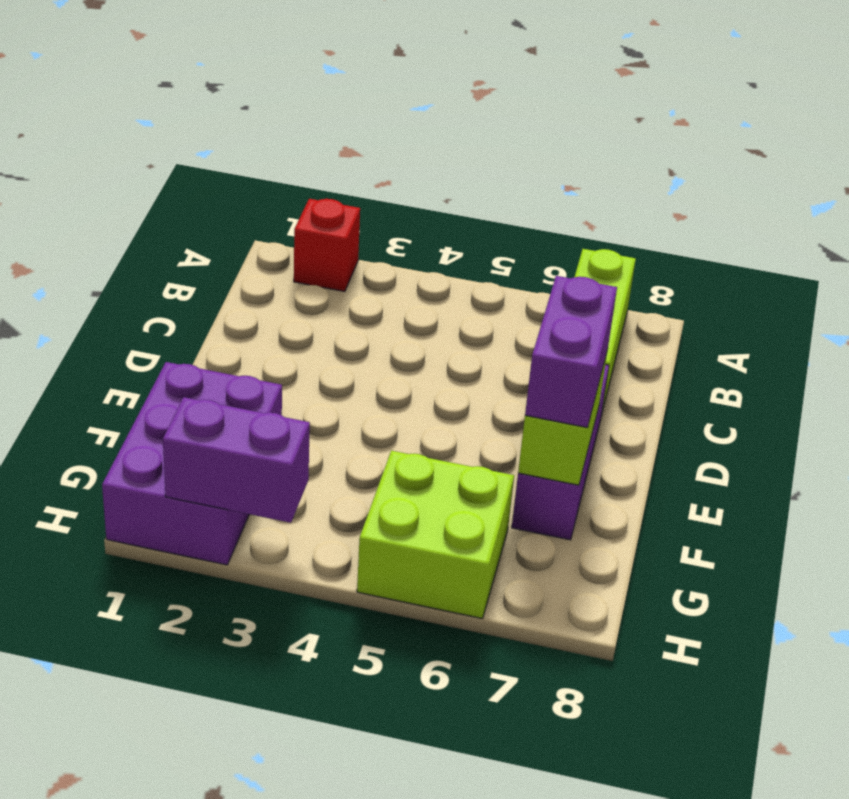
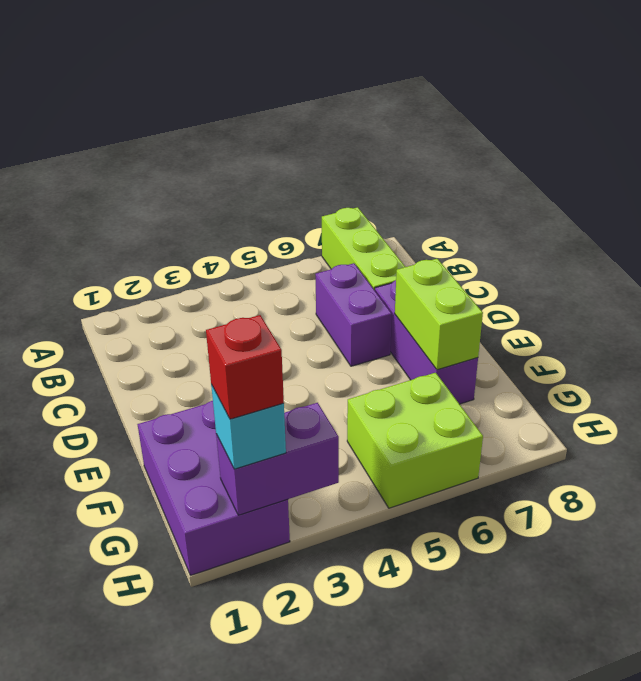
red brick A2 level 1 -> red brick H2 level 4
purple brick E7:F7 level 3 -> purple brick C6:D6 level 1
none -> cyan brick H2 level 3

